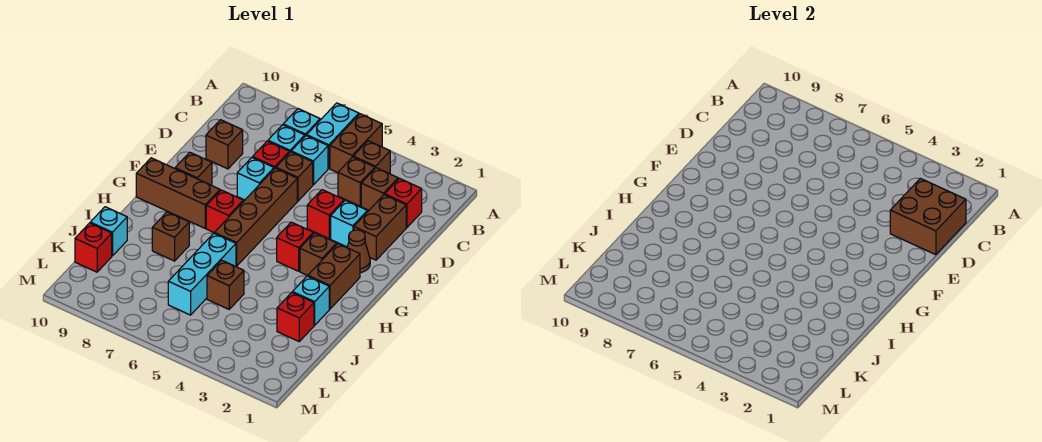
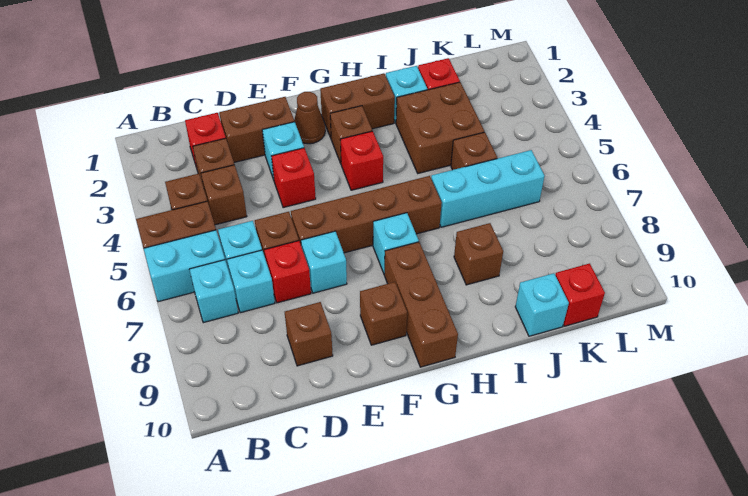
brown brick C1:D2 level 2 -> brown brick I3:J4 level 1
red brick G7 level 1 -> cyan brick G7 level 1

